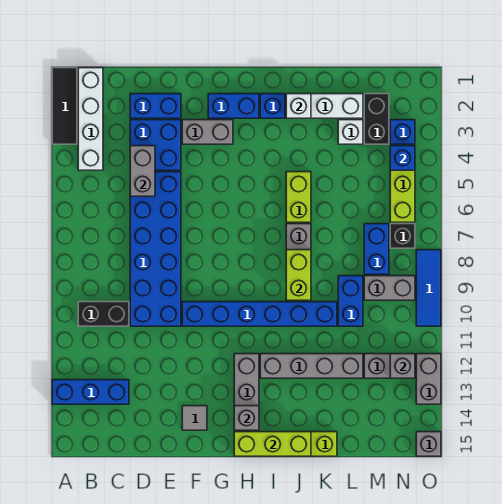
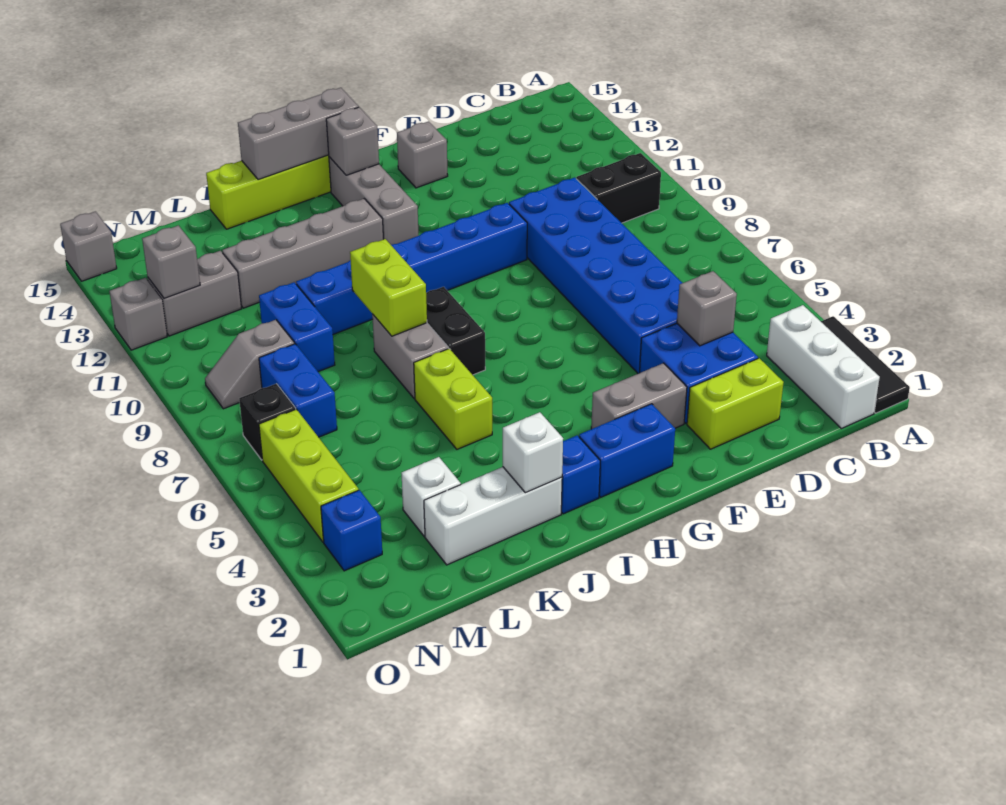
blue brick A13:C13 level 1 -> none
white brick B1:B4 level 1 -> white brick B1:B3 level 1
blue brick D2:E2 level 1 -> lime brick D2:E2 level 1
grey brick D4:D5 level 2 -> grey brick D4 level 2
grey tile F14 level 1 -> grey brick F14 level 1
lime brick H15:J15 level 2 -> grey brick H15:J15 level 2
black brick M2:M3 level 1 -> black brick I7:I8 level 1
grey brick M9:N9 level 1 -> grey slope M9:N9 level 1 top M
blue brick N4 level 2 -> none
blue tile O8:O10 level 1 -> none
grey brick O12:O13 level 1 -> grey brick O12 level 1

